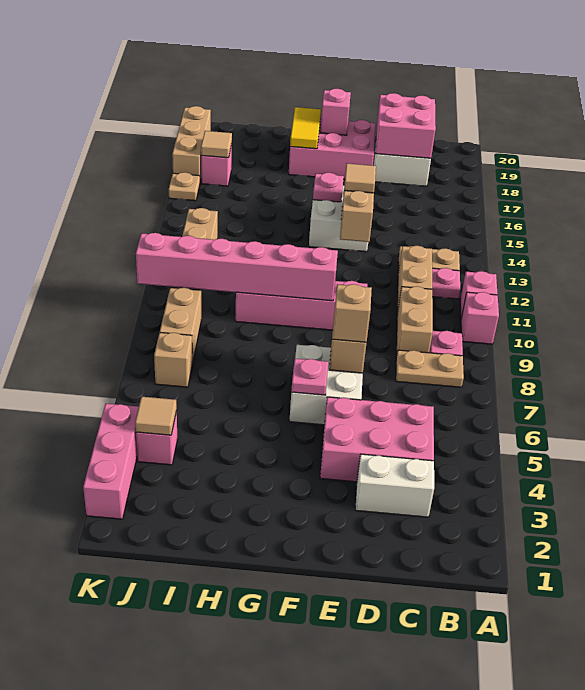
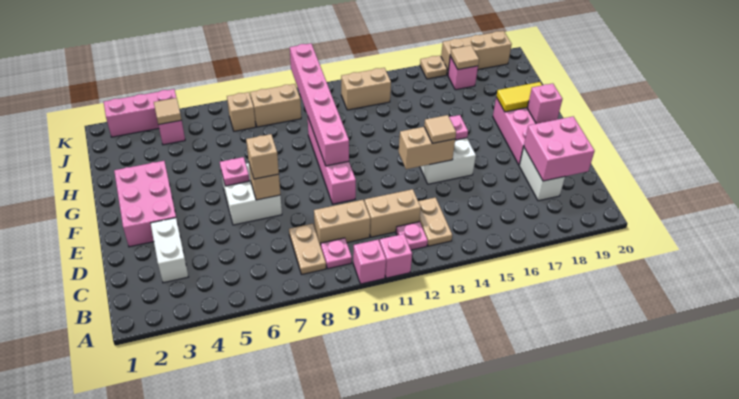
pink brick C4:E5 level 1 -> pink brick E2:G3 level 1

